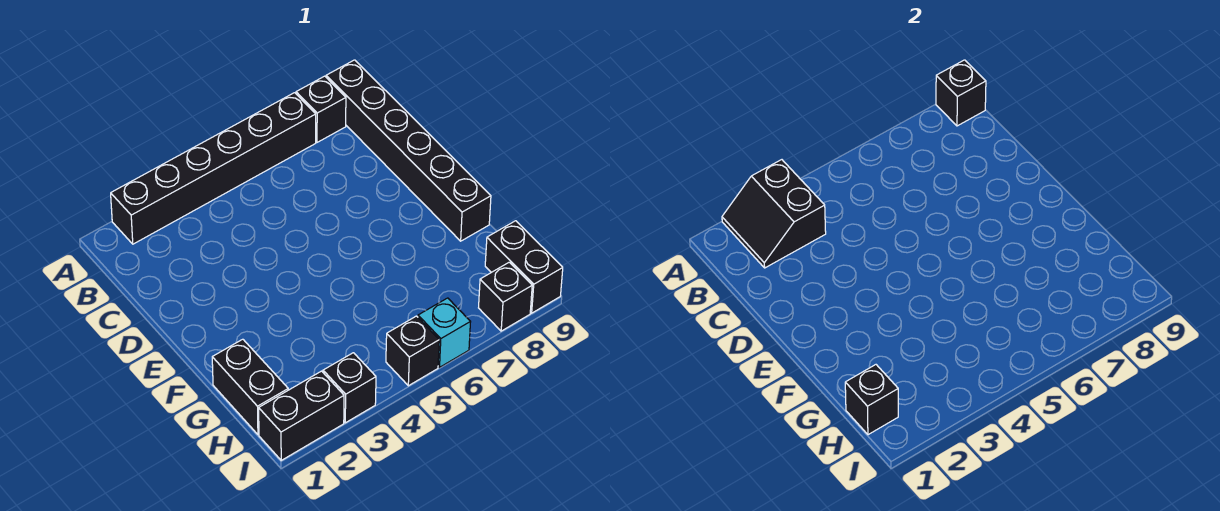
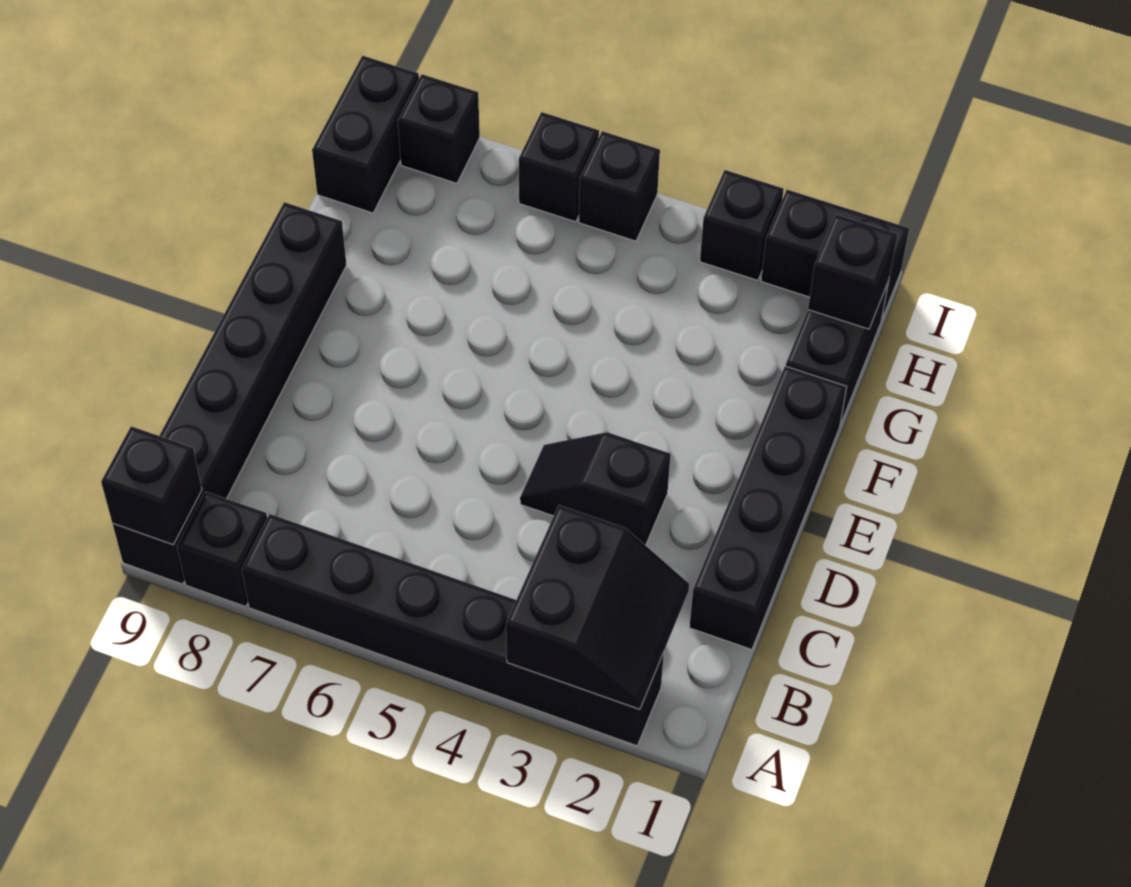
none -> black brick C1:F1 level 1
none -> black slope D3:D4 level 1 top 3
cyan brick I6 level 1 -> black brick I6 level 1

